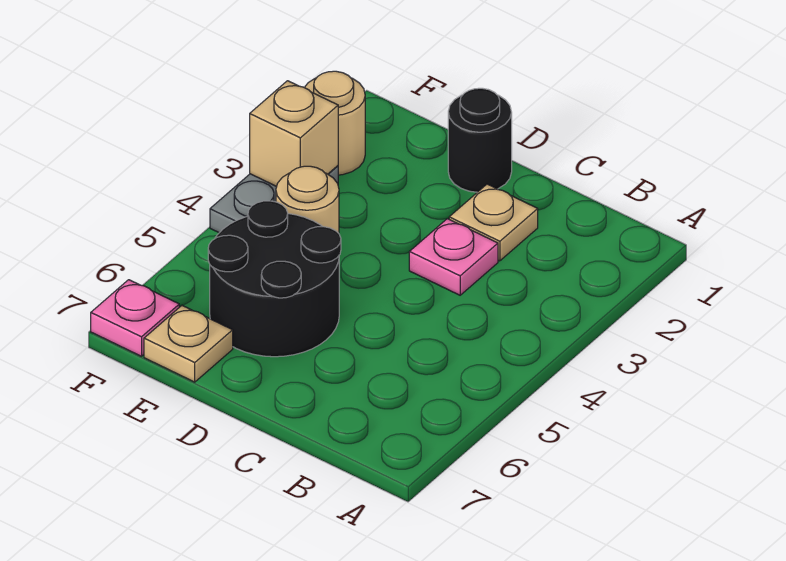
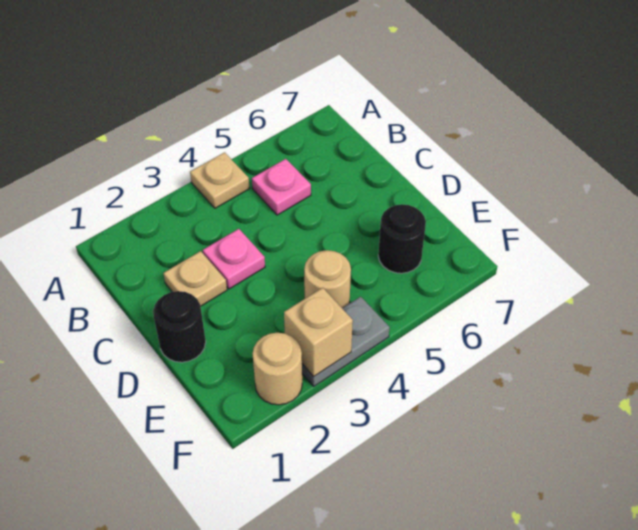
black round brick D5:E6 level 1 -> black round brick E6 level 1
tan plate E7 level 1 -> tan plate A4 level 1
pink plate F7 level 1 -> pink plate B5 level 1

